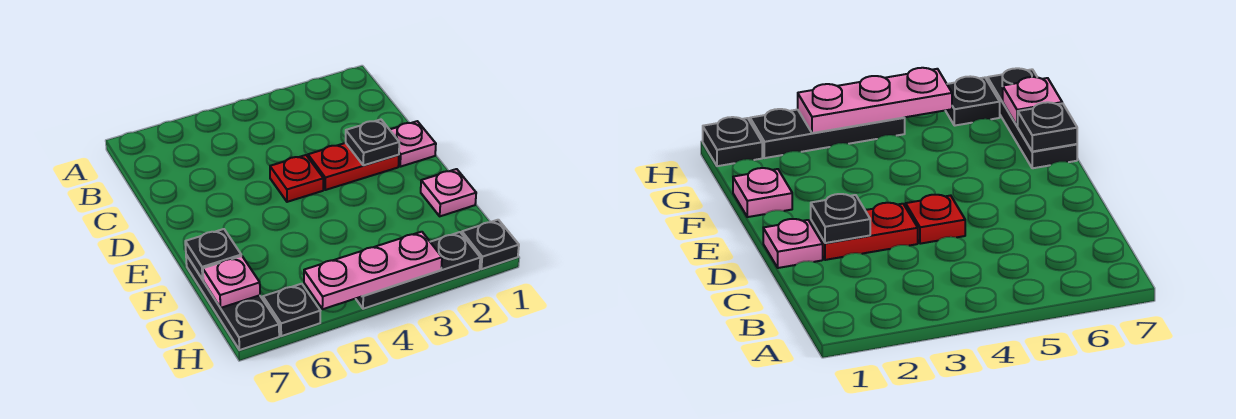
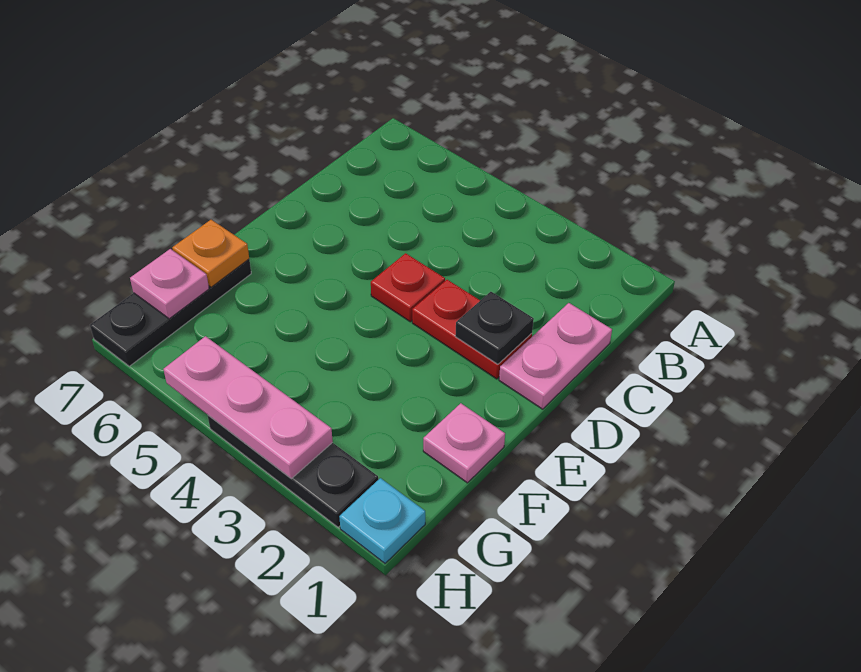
pink plate D1 level 1 -> pink plate C1:D1 level 1
black plate F7 level 2 -> orange plate F7 level 2
black plate H1 level 1 -> cyan plate H1 level 1
black plate H6 level 1 -> none

